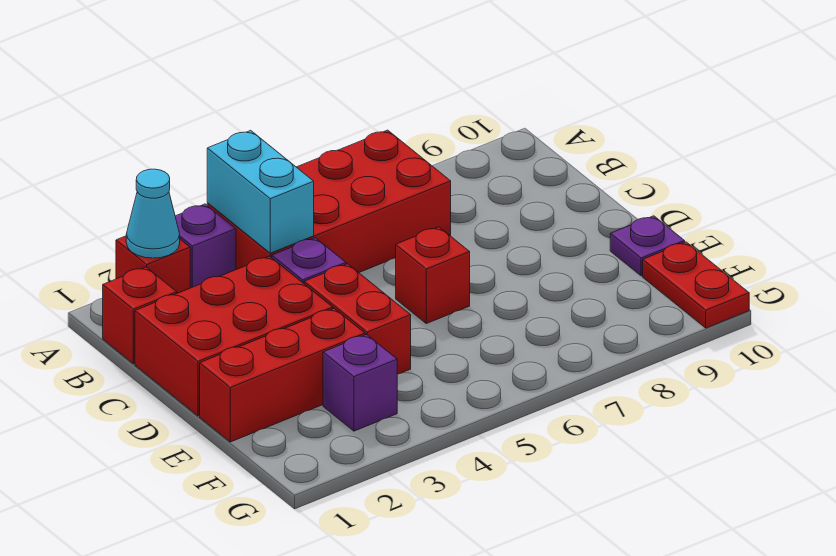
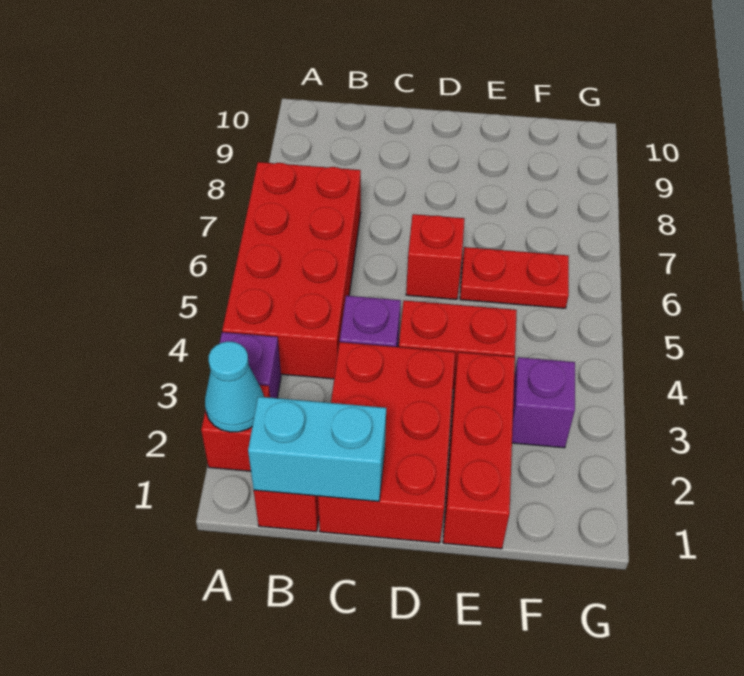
cyan brick A4:B4 level 2 -> cyan brick B1:C1 level 2
purple plate E10 level 1 -> none
red plate F10:G10 level 1 -> red plate E6:F6 level 1

